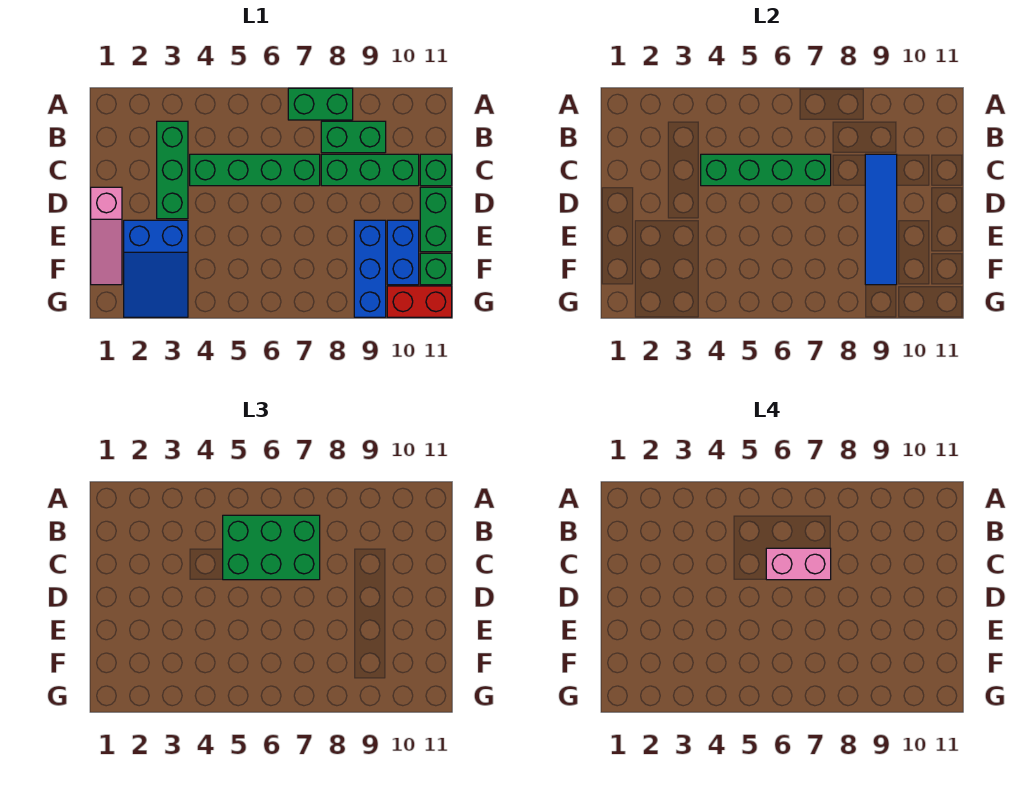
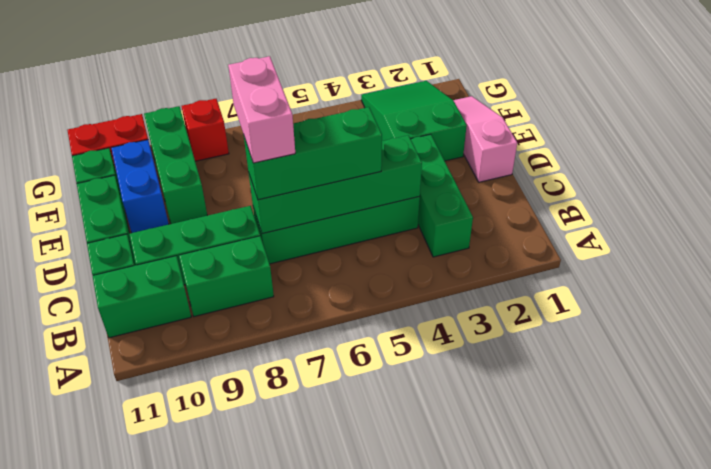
green brick A7:A8 level 1 -> green brick B10:B11 level 1
green brick B5:C7 level 3 -> green brick C5:C7 level 3
pink brick C6:C7 level 4 -> pink brick C7:D7 level 4
blue tile C9:F9 level 2 -> none
blue slope E2:G3 level 1 top E -> green slope E2:G3 level 1 top E
blue brick E9:G9 level 1 -> green brick E9:G9 level 1
none -> red brick G8 level 1

